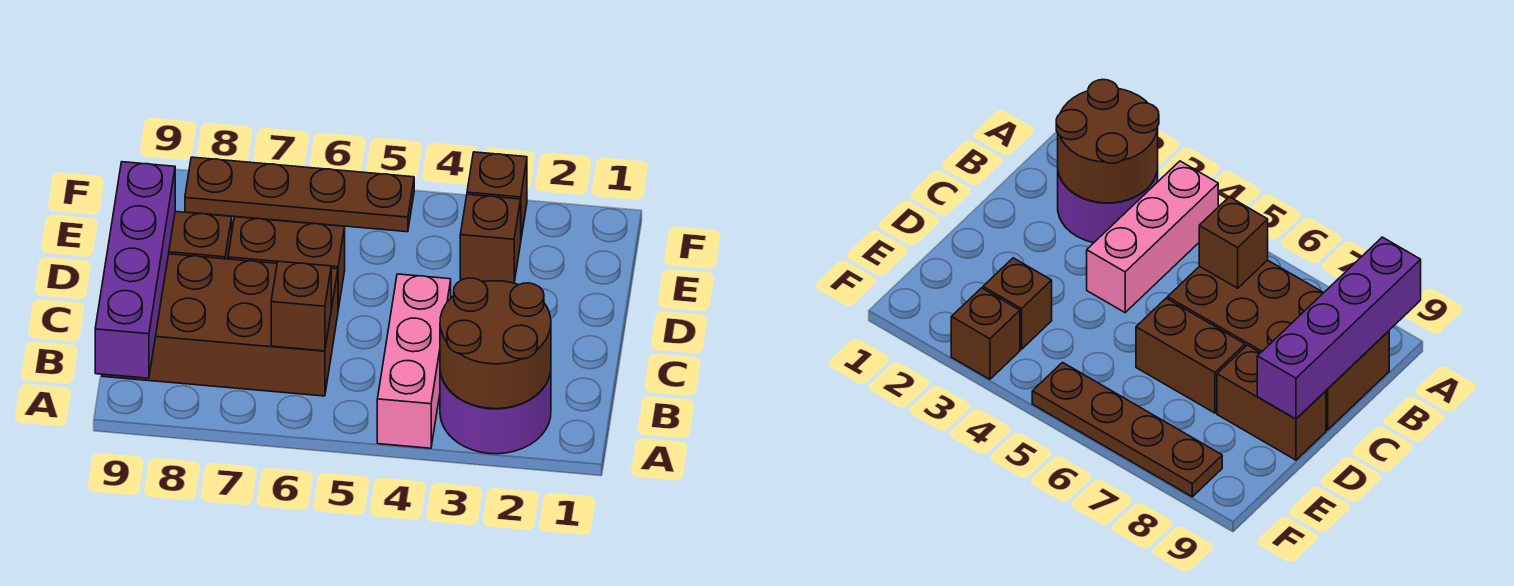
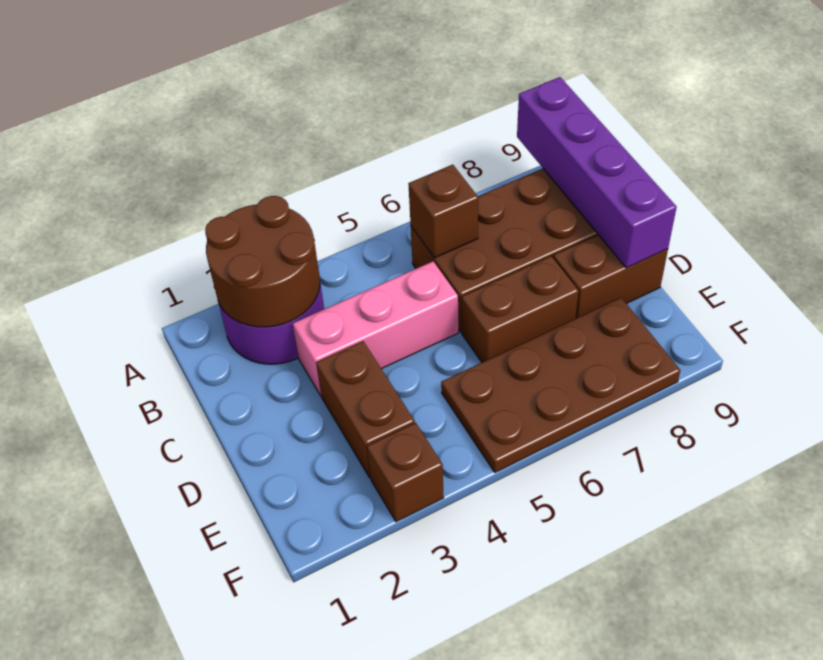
pink brick A4:C4 level 1 -> pink brick C3:C5 level 1
brown brick E3 level 1 -> brown brick D3:E3 level 1
brown plate F5:F8 level 1 -> brown plate E5:F8 level 1

